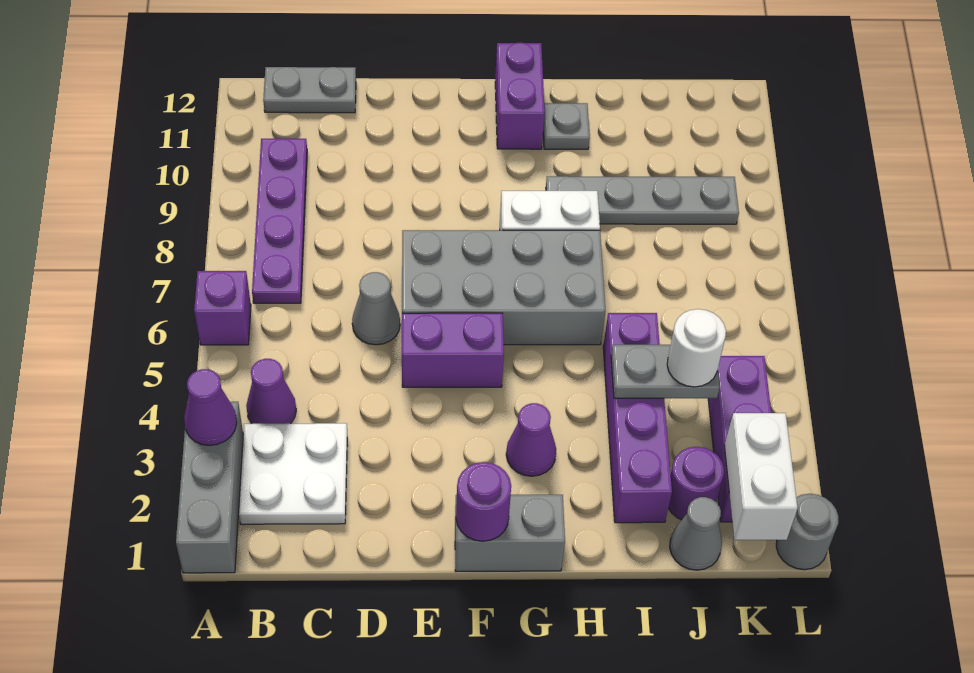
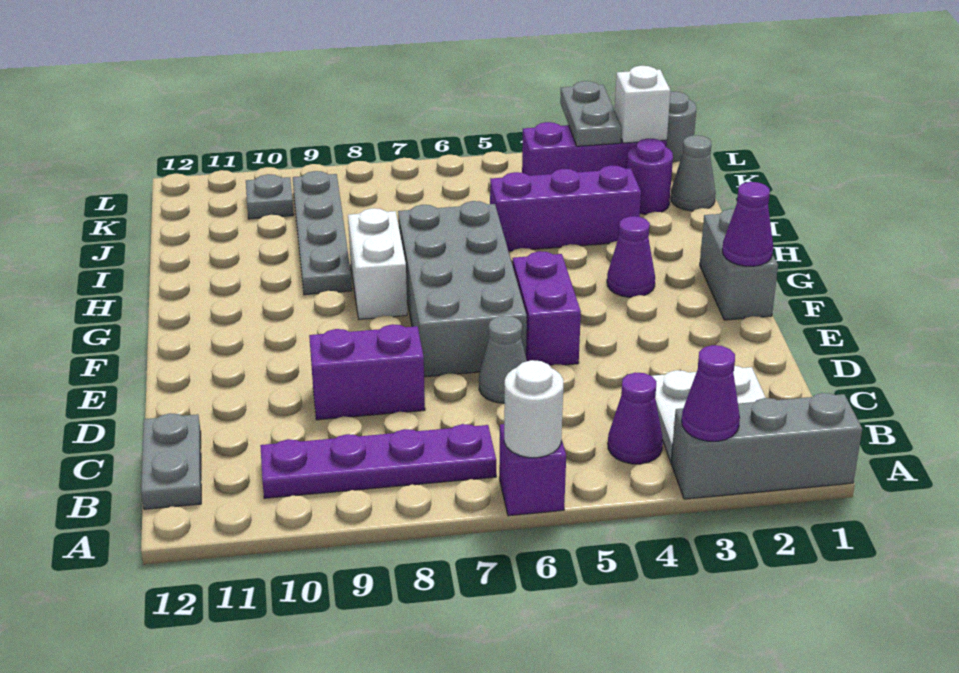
purple round brick F1 level 2 -> purple cone F1 level 2
purple brick G11:G12 level 1 -> purple brick D8:D9 level 1
grey plate H11 level 1 -> grey plate K10 level 1
purple brick I2:I5 level 1 -> purple brick I3:I5 level 1
grey plate I4:J4 level 2 -> grey plate K3:L3 level 2
white round brick J4 level 3 -> white round brick A6 level 2
white brick K1:K2 level 2 -> white brick K2 level 2

